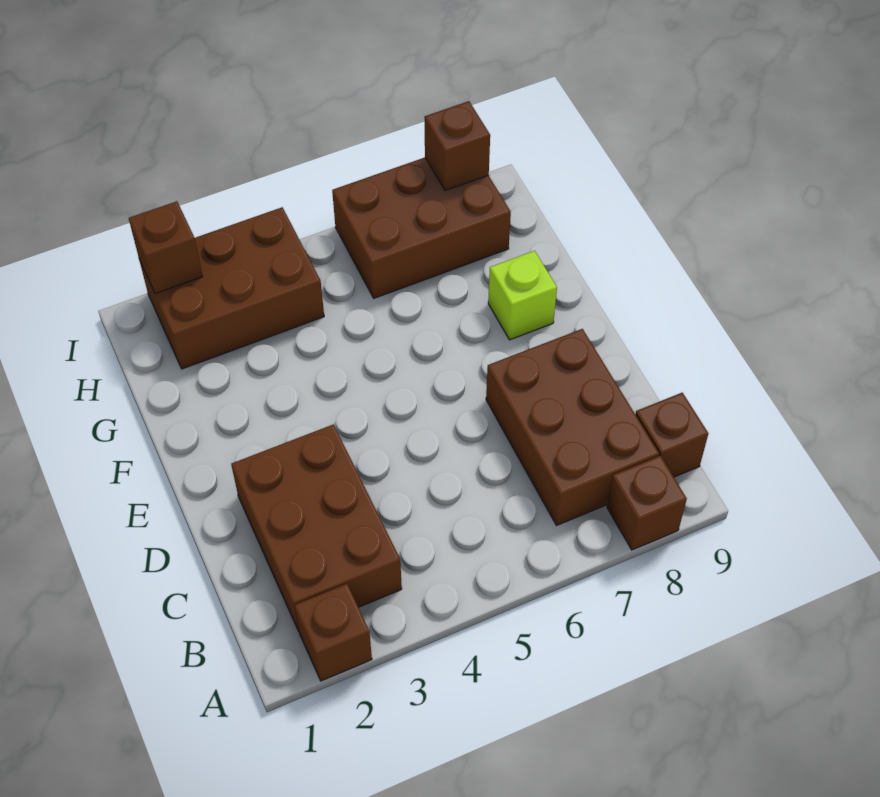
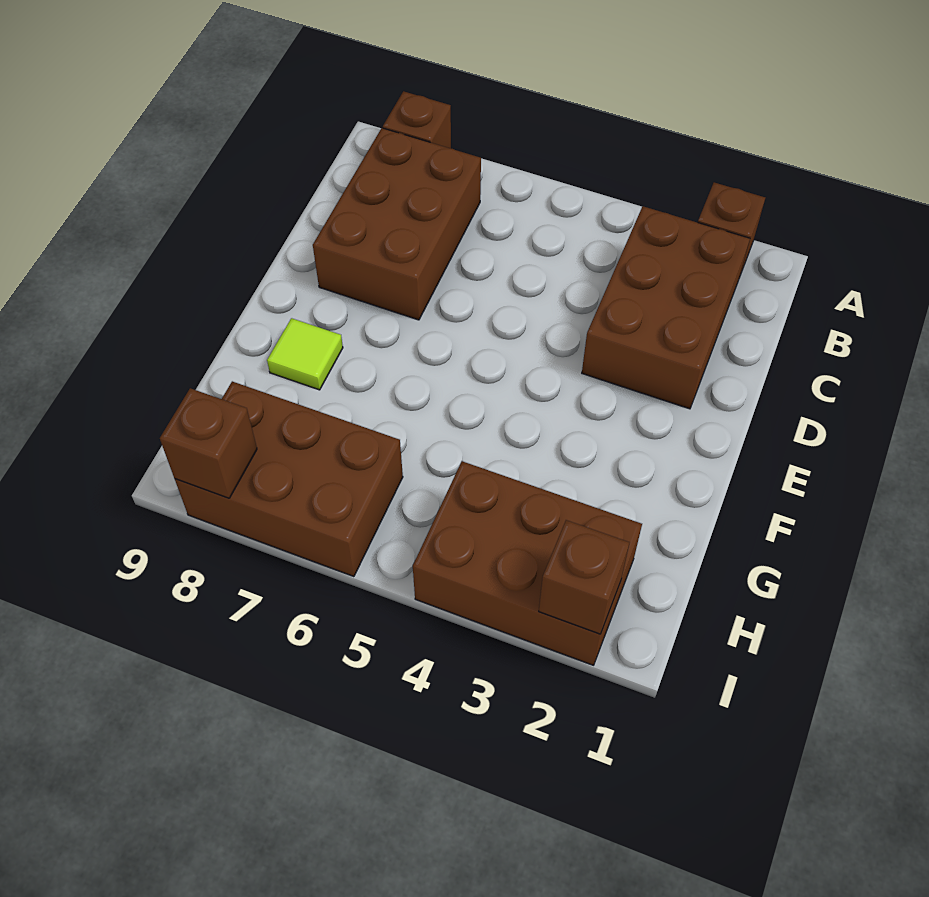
brown brick B9 level 1 -> none
lime brick F8 level 1 -> lime tile F8 level 1

